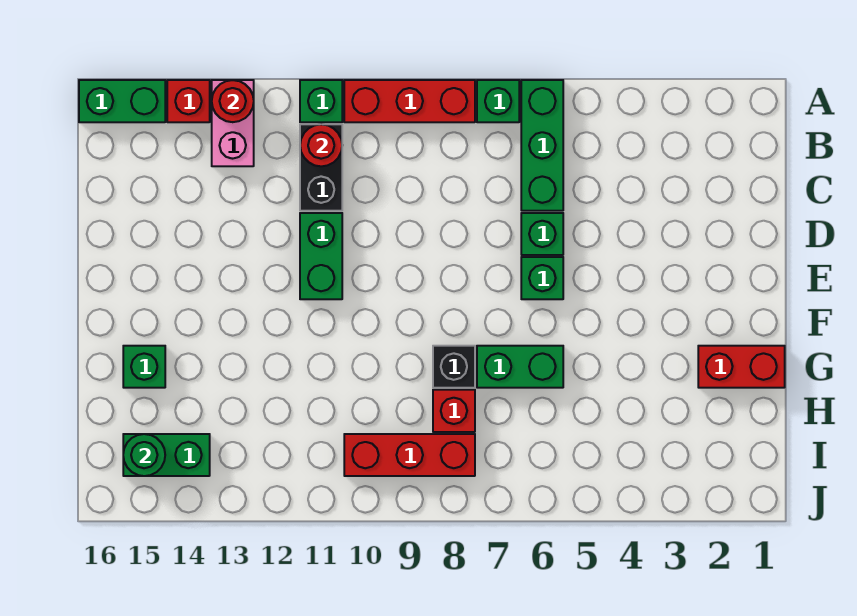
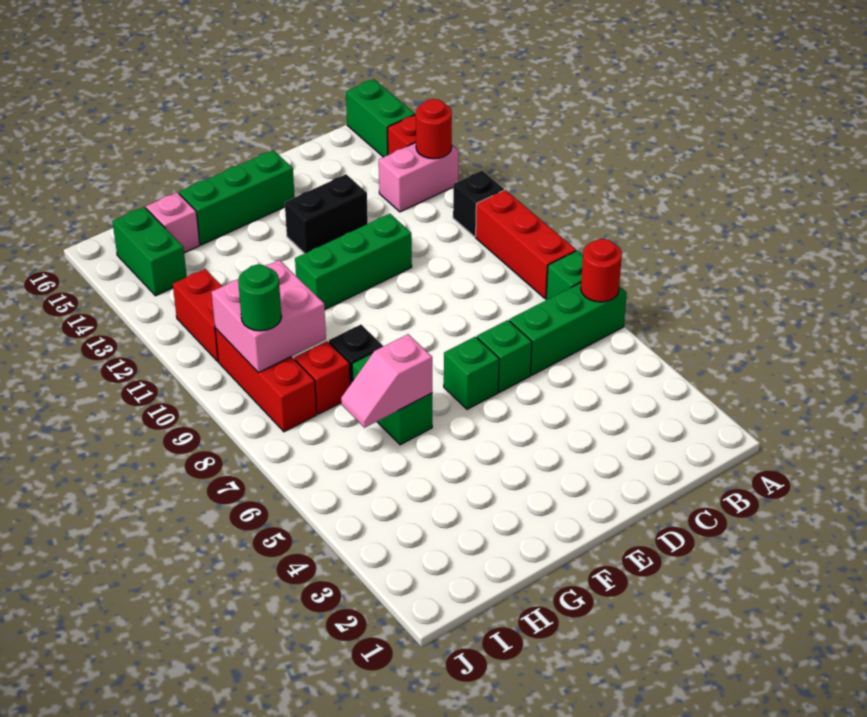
green brick A11 level 1 -> black brick A11 level 1
black brick B11:C11 level 1 -> black brick D13:E13 level 1
red round brick B11 level 2 -> red round brick A6 level 2
green brick D11:E11 level 1 -> green brick D11:F11 level 1
red brick G1:G2 level 1 -> red brick I11:I12 level 1
none -> pink slope G6:H6 level 2 top G
green brick G15 level 1 -> green brick E15:G15 level 1
none -> pink brick H9:I10 level 2
none -> pink brick H15 level 1
green round brick I15 level 2 -> green round brick I9 level 3

